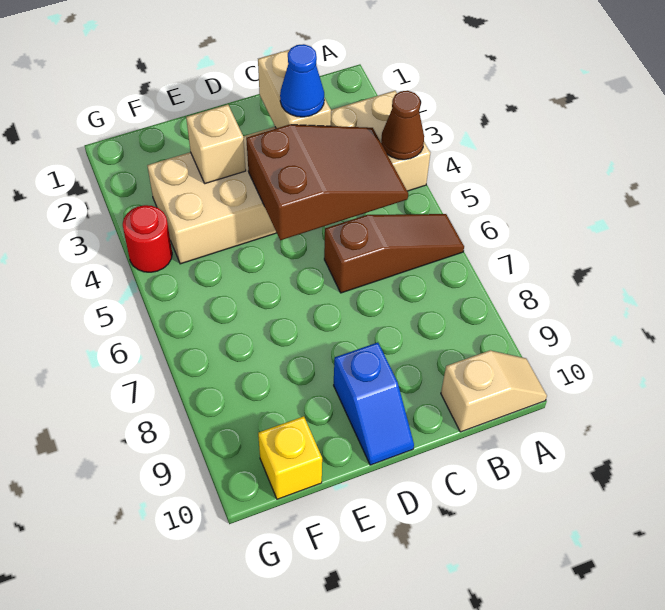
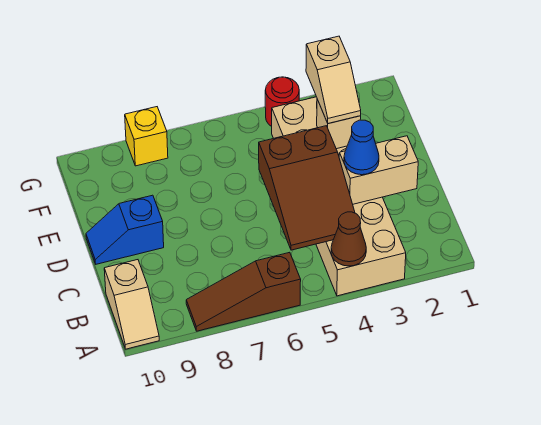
brown slope A6:C6 level 1 top C -> brown slope A6:A8 level 1 top 6
none -> tan slope E3:F3 level 3 top F
yellow brick F10 level 1 -> yellow brick G8 level 1

